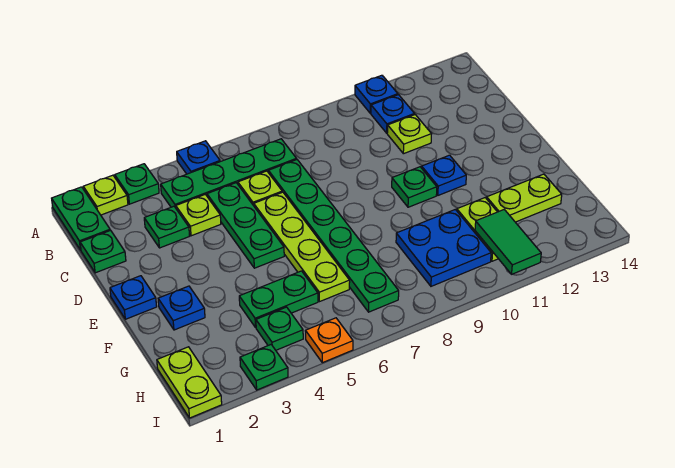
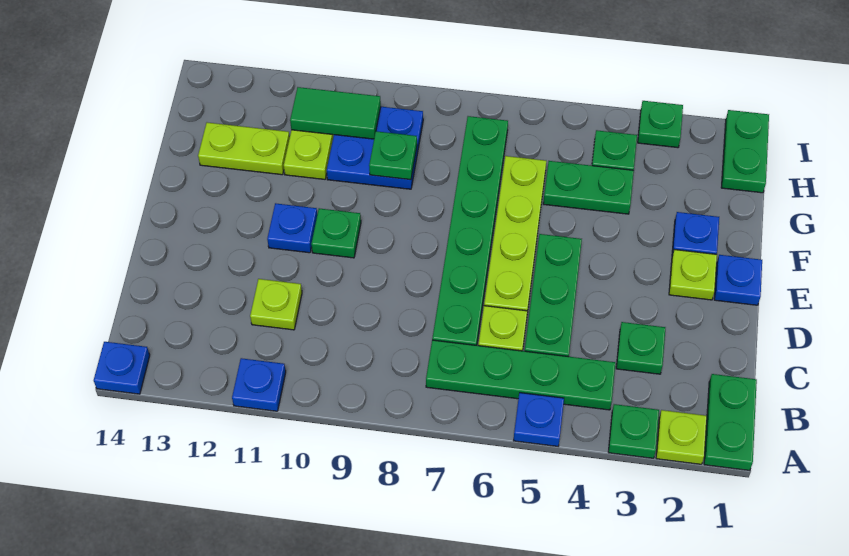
blue plate B11 level 1 -> blue plate A14 level 1
green plate C1 level 1 -> green plate G9 level 2
lime plate C4 level 1 -> lime plate E2 level 1
lime plate H1:I1 level 1 -> green plate H1:I1 level 1
green tile H11:I11 level 2 -> green tile H10:H11 level 2
orange plate I5 level 1 -> none

